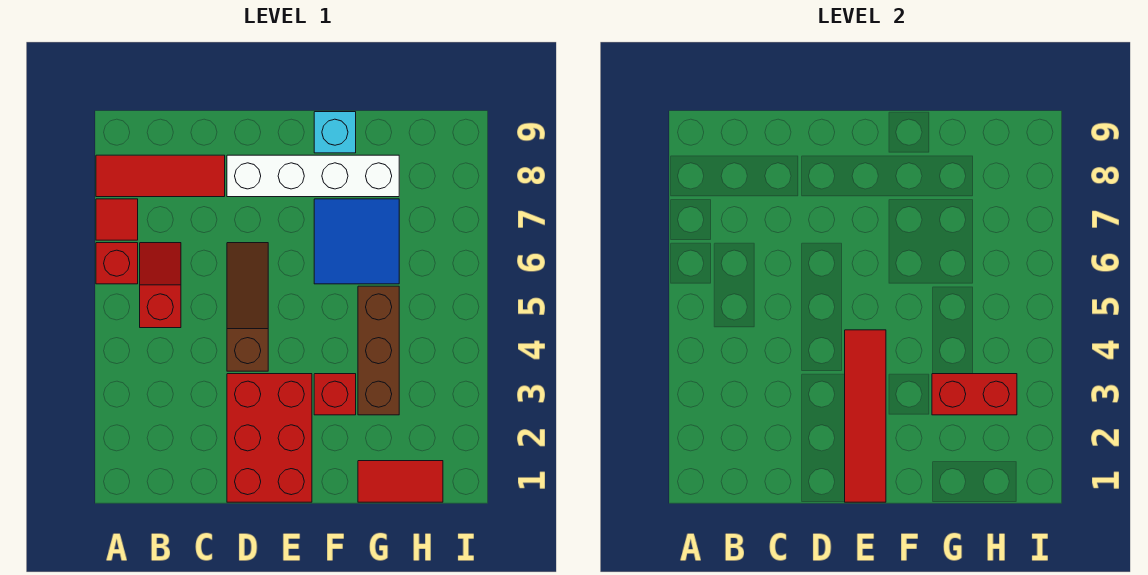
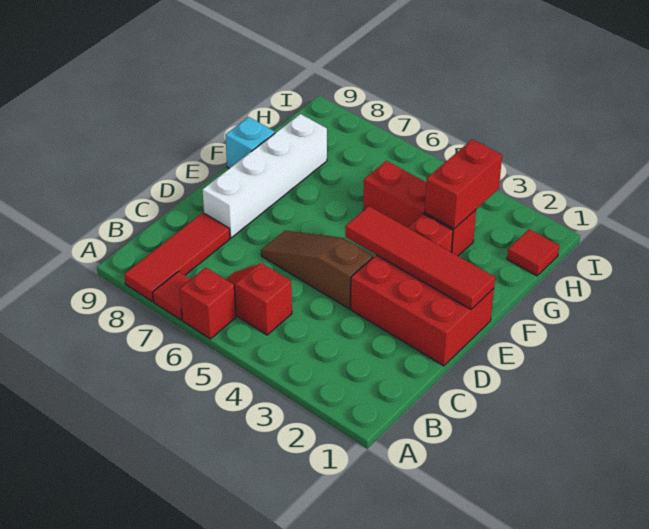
blue tile F6:G7 level 1 -> none
red tile G1:H1 level 1 -> red tile H1 level 1
brown brick G3:G5 level 1 -> red brick G3:G5 level 1

